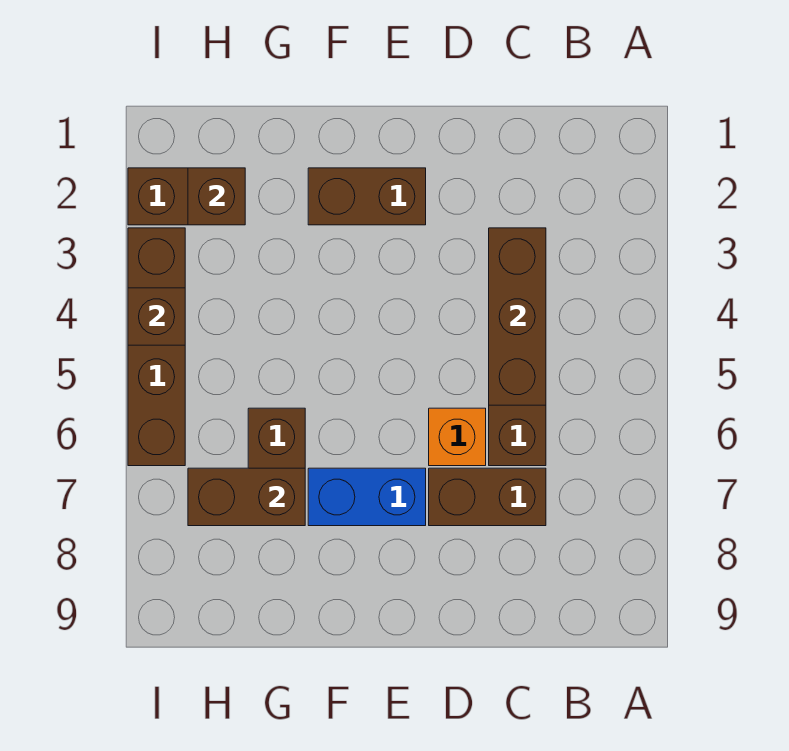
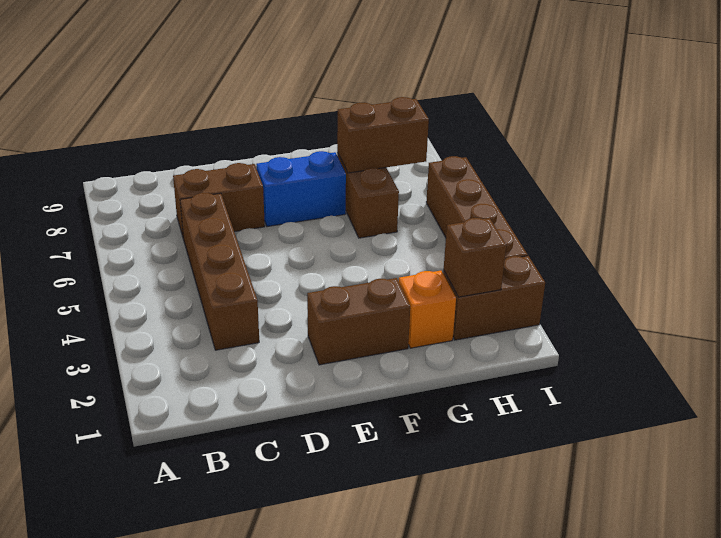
brown brick C3:C5 level 2 -> none
orange brick D6 level 1 -> orange brick G2 level 1
brown brick I4 level 2 -> none

